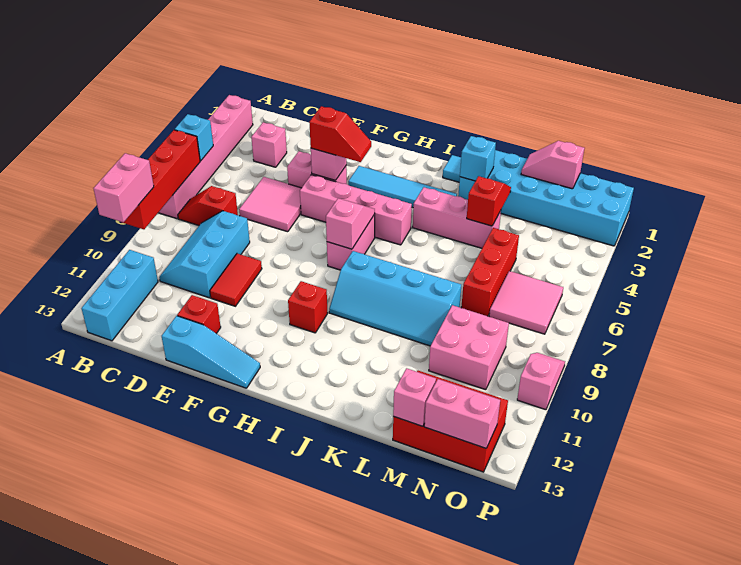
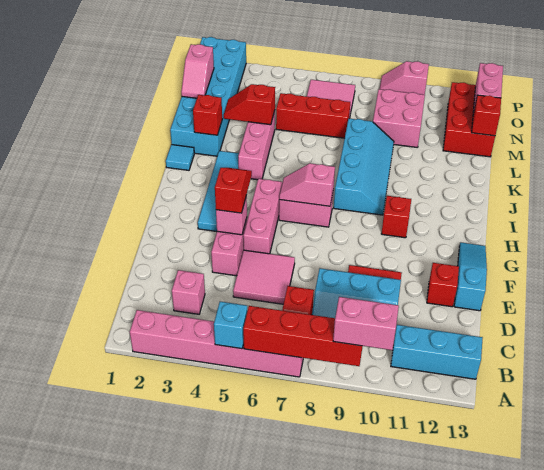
pink brick F5:I5 level 1 -> pink brick F5:H5 level 1
cyan brick K2 level 2 -> red brick K2 level 2
pink brick M13 level 2 -> red brick M13 level 2

